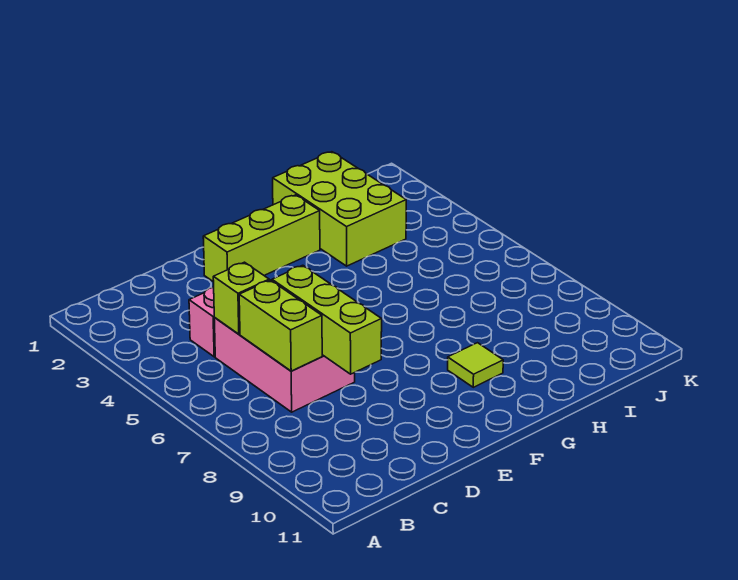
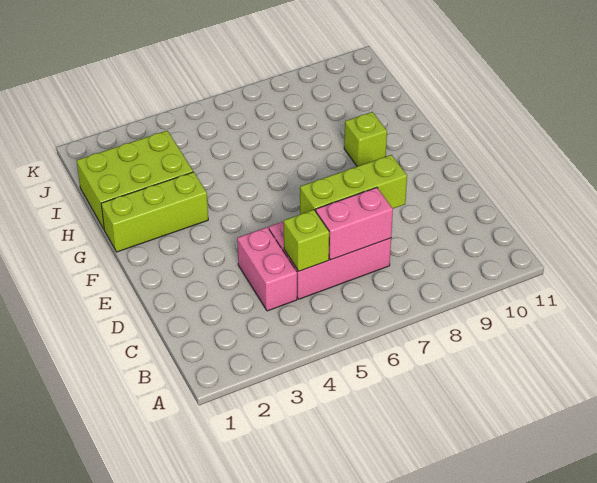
lime brick C6:C7 level 2 -> pink brick C6:C7 level 2
lime brick E2:G2 level 1 -> lime brick G1:G3 level 1
lime tile G9 level 1 -> lime brick G9 level 1

